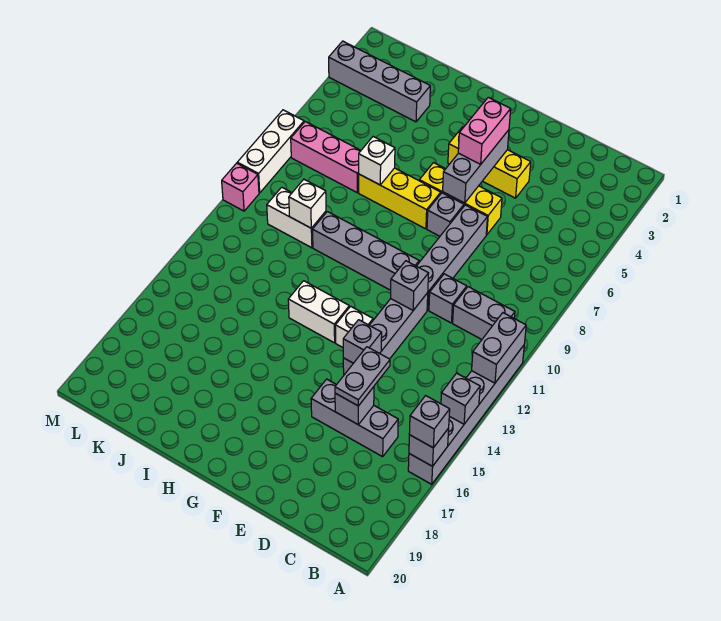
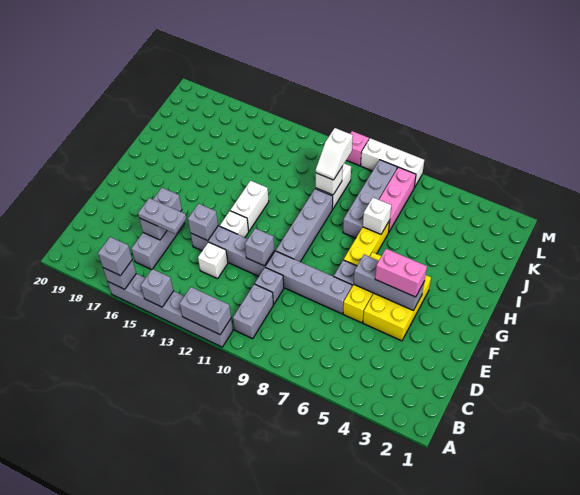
none -> white brick D13 level 1
grey brick D16 level 2 -> grey brick D16:E16 level 2
yellow brick E4:G4 level 1 -> yellow brick E4:G5 level 1
grey brick J3:M3 level 1 -> grey brick I8:L8 level 1
none -> white slope J10:K10 level 3 top K

